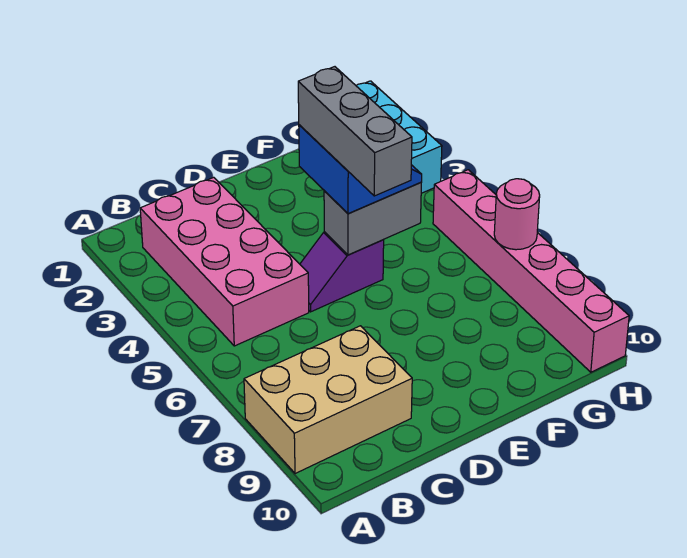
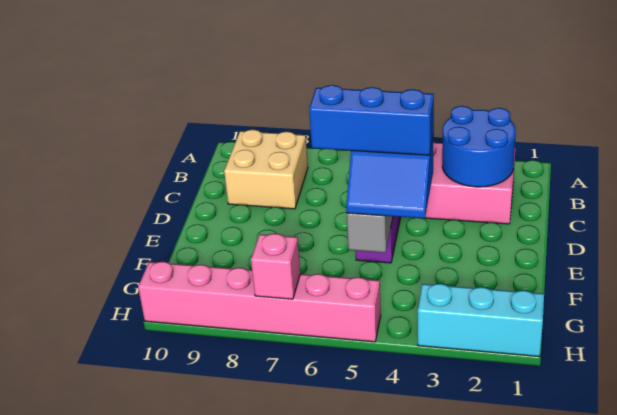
tan brick A8:C9 level 1 -> tan brick B8:C9 level 1
none -> blue round brick B2:C3 level 2
grey brick E4:E6 level 4 -> blue brick E4:E6 level 4
pink round brick H7 level 2 -> pink brick H7 level 2

